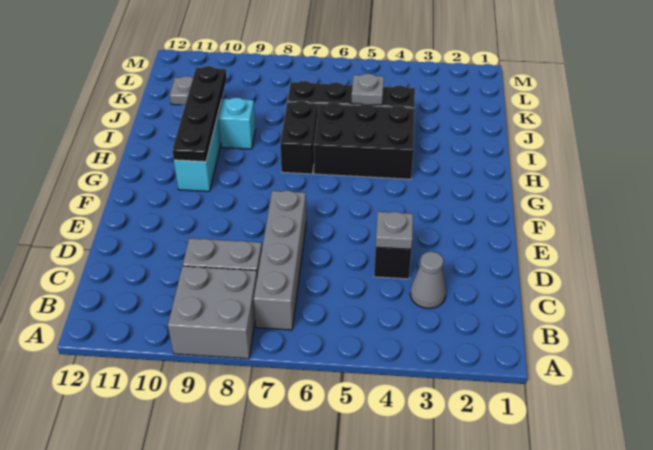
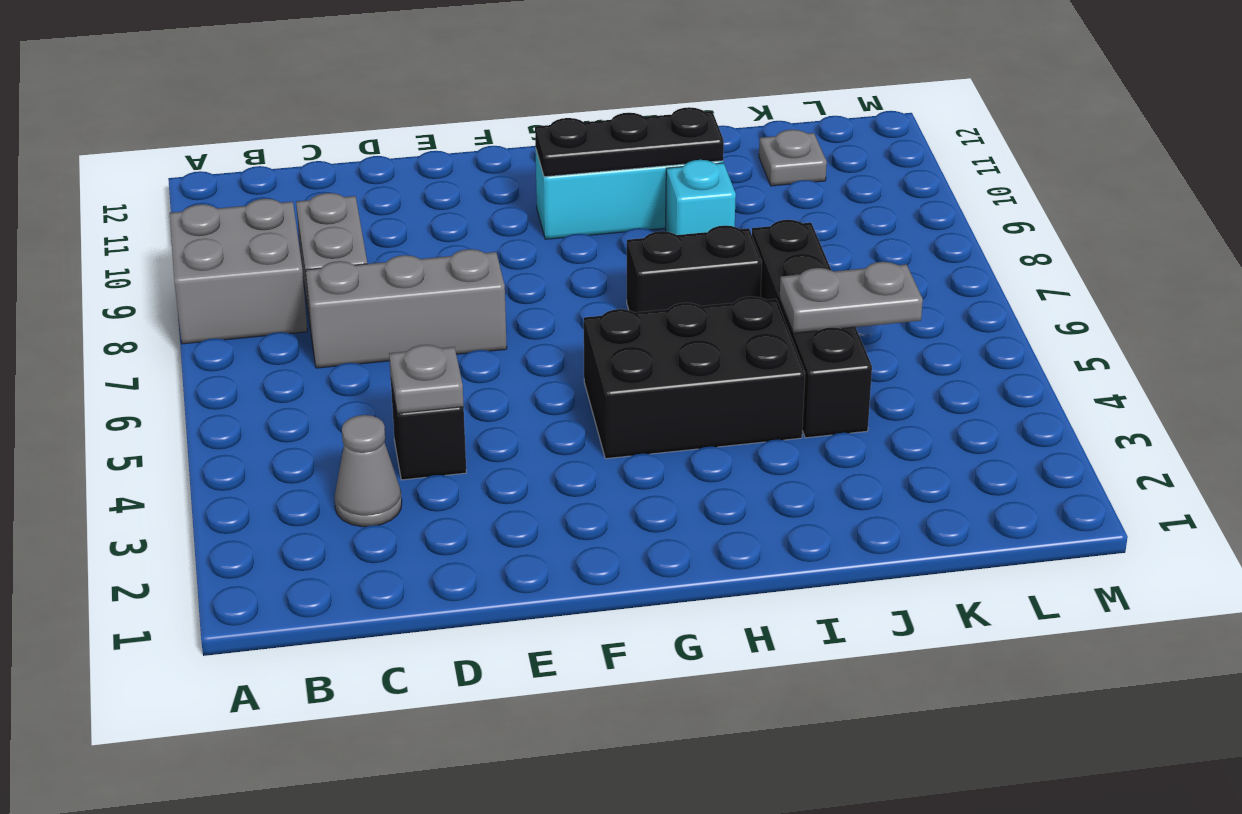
grey brick B7:E7 level 1 -> grey brick C7:E7 level 1
black plate G10:J10 level 2 -> black plate G10:I10 level 2
black brick H4:I6 level 1 -> black brick G4:I5 level 1
grey plate J5 level 2 -> grey plate J5:K5 level 2

